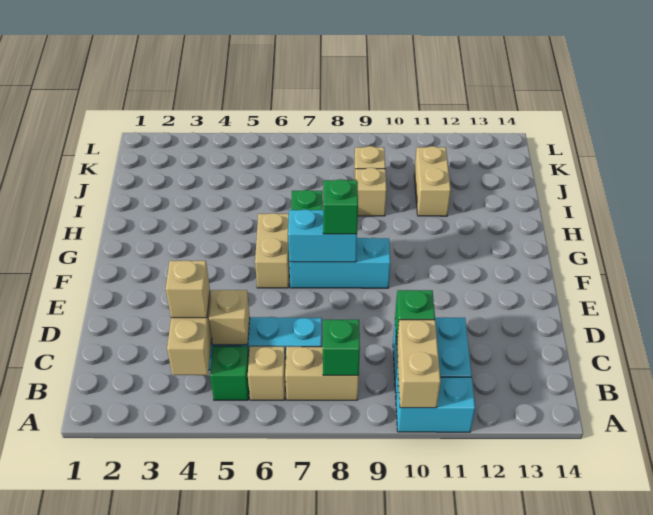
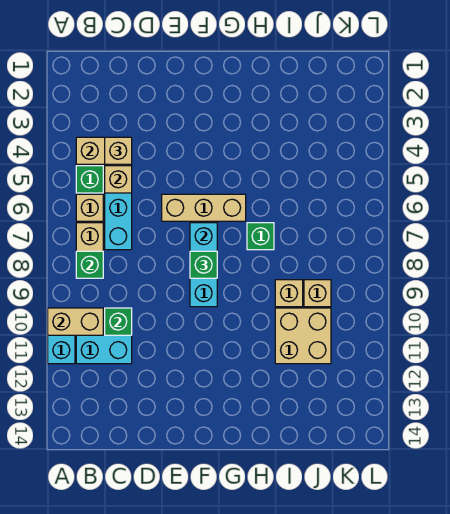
tan brick F6:G6 level 1 -> tan brick E6:G6 level 1
tan brick I11:J11 level 1 -> tan brick I10:J11 level 1

